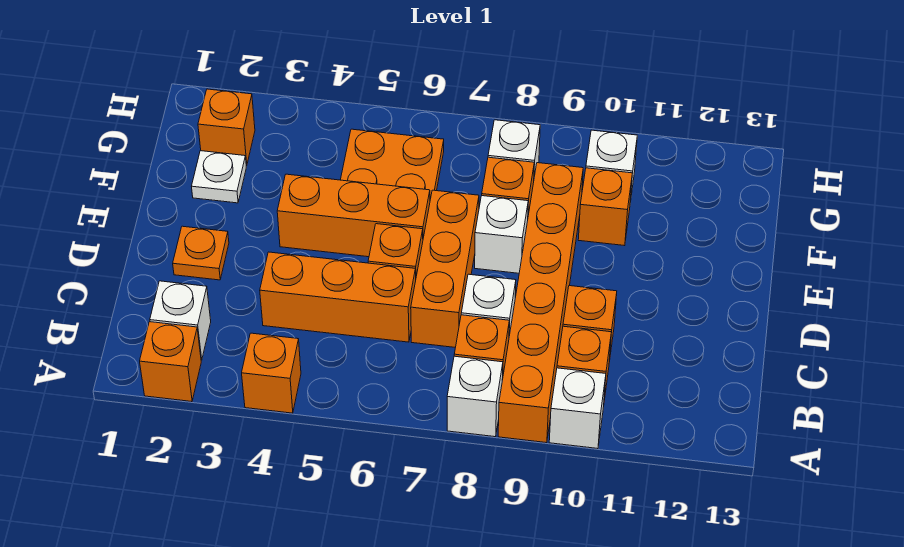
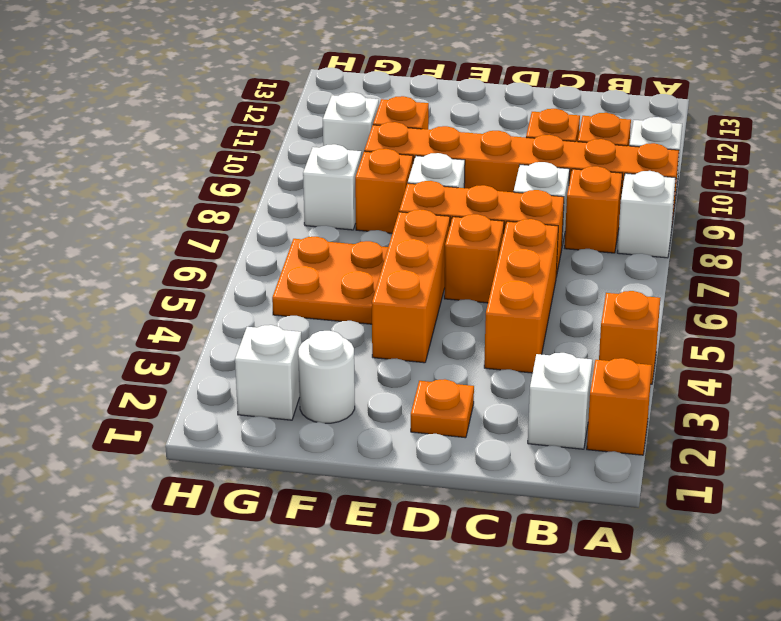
white plate F2 level 1 -> white round brick F2 level 1
orange brick G2 level 1 -> white brick G2 level 1

